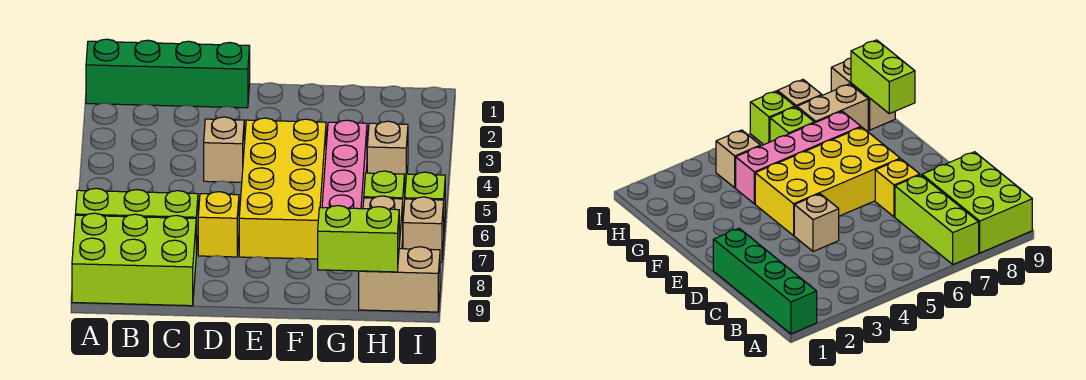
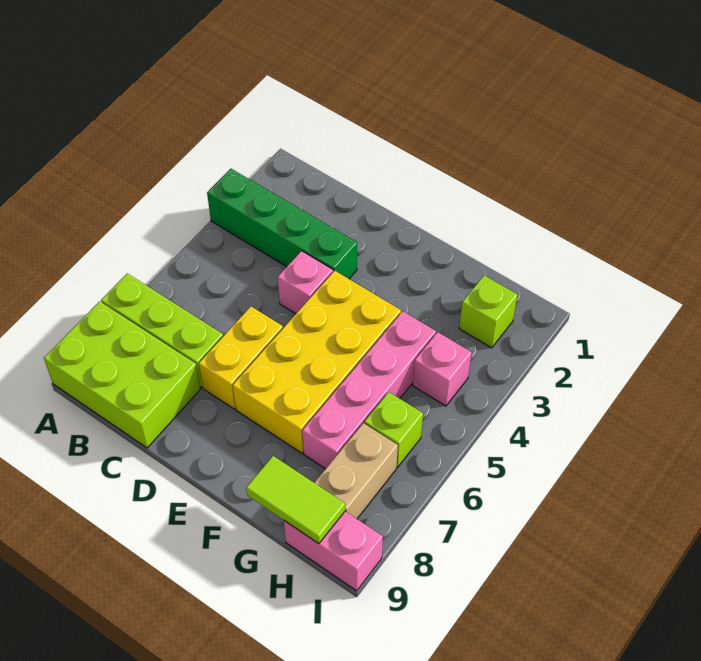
green brick A1:D1 level 1 -> green brick A3:D3 level 1
tan brick D4 level 1 -> pink brick D4 level 1
yellow brick D7 level 1 -> yellow brick D6:D7 level 1
lime brick G9:H9 level 2 -> lime tile G9:H9 level 2
tan brick H4 level 1 -> pink brick H4 level 1
tan brick H9:I9 level 1 -> pink brick H9:I9 level 1
lime brick I6 level 1 -> lime brick H2 level 1
tan brick I7 level 1 -> none

